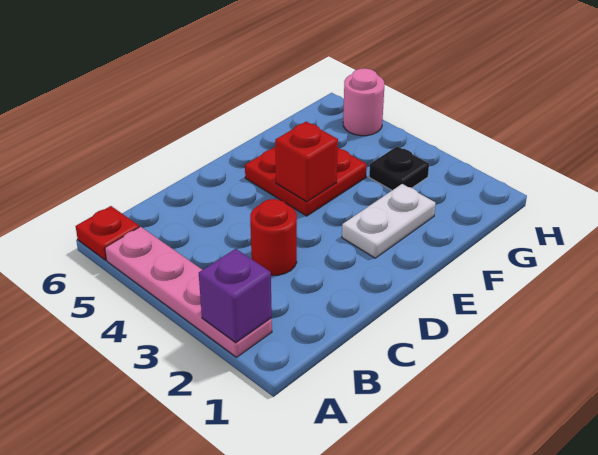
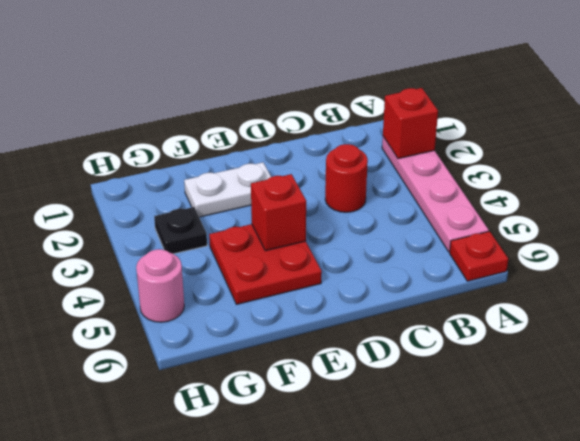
purple brick A2 level 2 -> red brick A2 level 2

